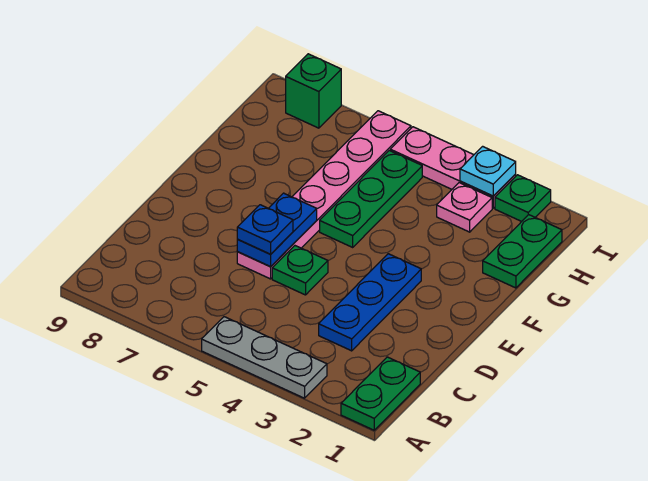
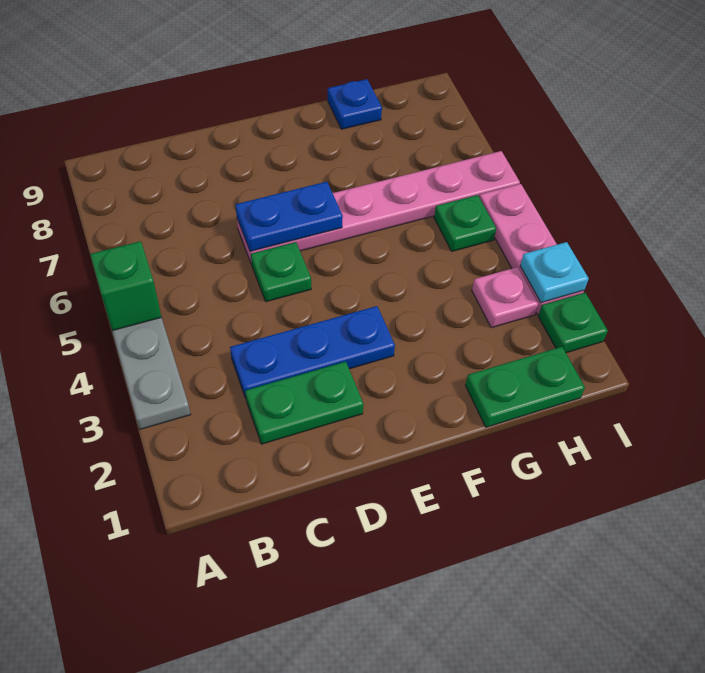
green plate A1:B1 level 1 -> green plate C2:D2 level 1
blue plate D6 level 3 -> blue plate G9 level 1
green plate F5:H5 level 1 -> green plate H5 level 1
green brick I8 level 1 -> green brick A5 level 2

